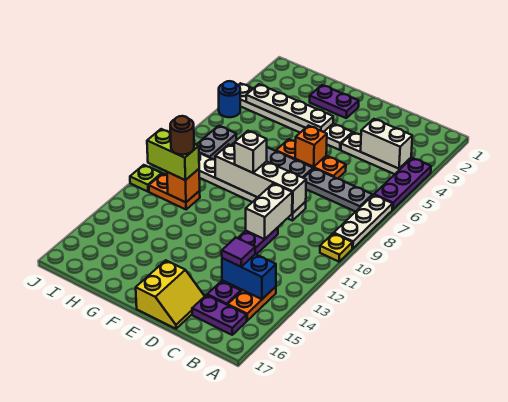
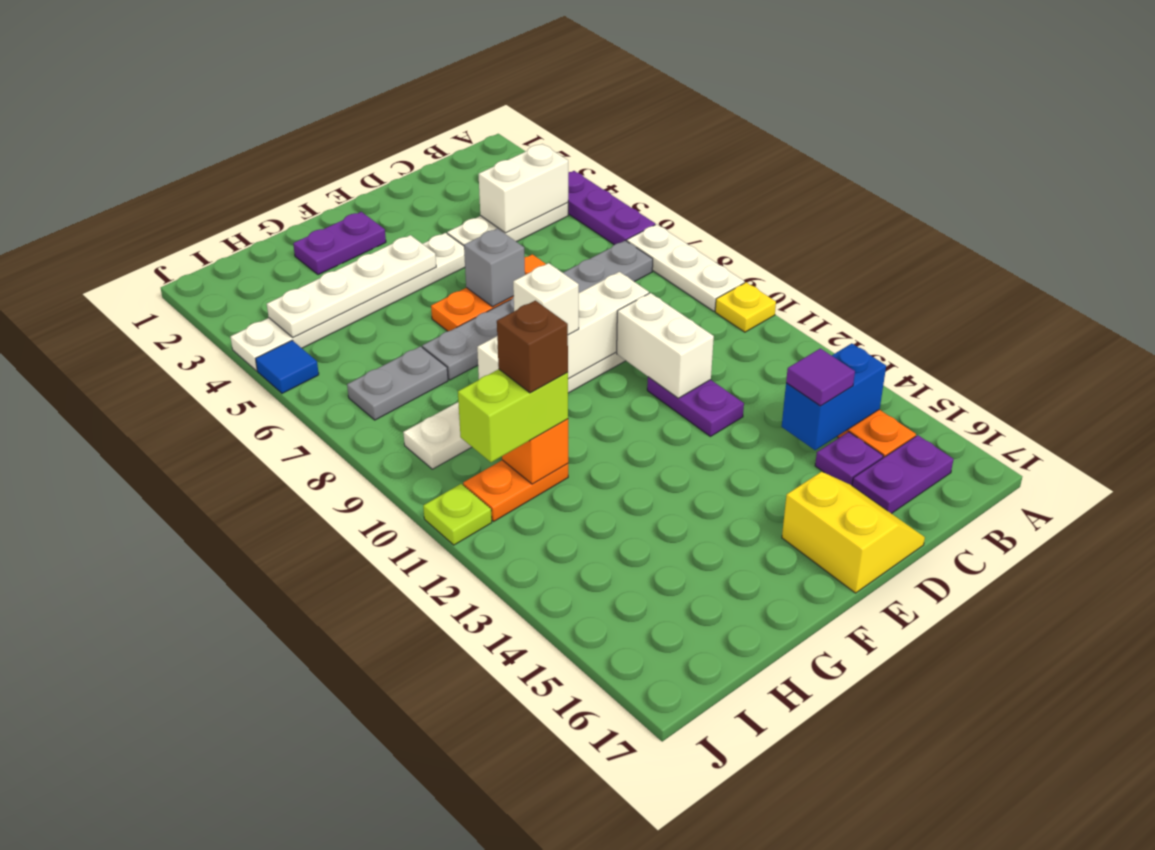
orange brick E6 level 2 -> grey brick E6 level 2
brown round brick H11 level 4 -> brown brick H11 level 4
grey plate I7:I8 level 1 -> grey plate H7:I7 level 1
blue round brick J5 level 1 -> blue tile J5 level 1

